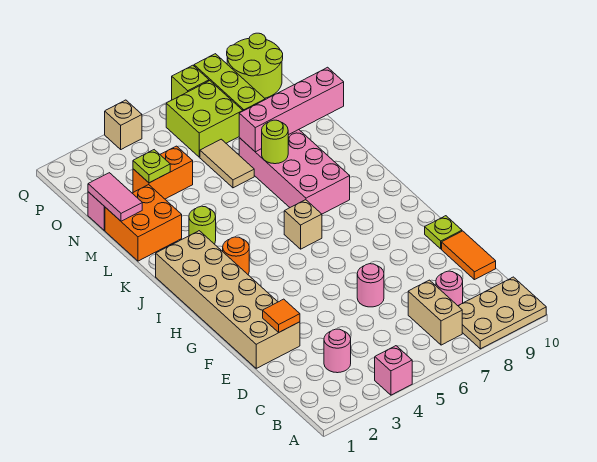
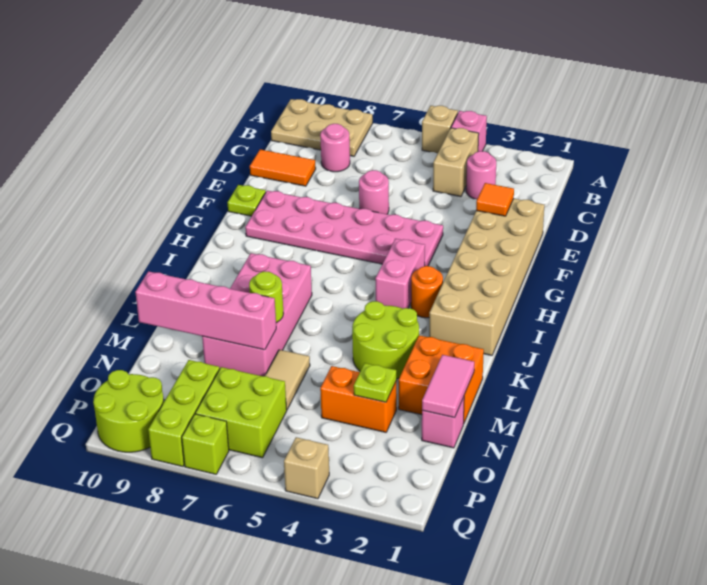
tan brick B7:C7 level 1 -> tan brick B4:C4 level 1
orange tile D10:E10 level 1 -> orange tile D9:D10 level 1
none -> pink plate F4:G9 level 1
none -> pink brick H4:I4 level 1
tan brick I6 level 1 -> tan brick A5 level 1
lime round brick K3 level 1 -> lime round brick K3:L4 level 1

